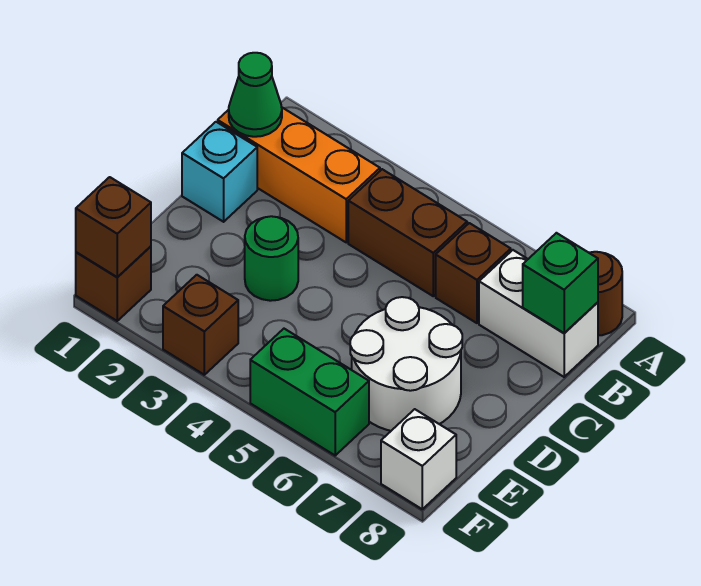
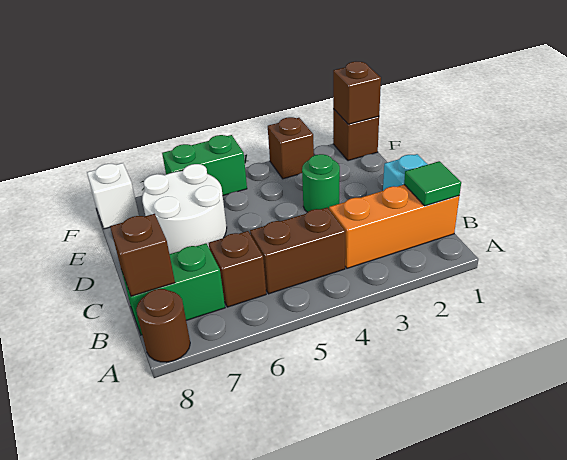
green cone B1 level 2 -> green tile B1 level 2
white brick B7:B8 level 1 -> green brick B7:B8 level 1
green brick B8 level 2 -> brown brick B8 level 2

